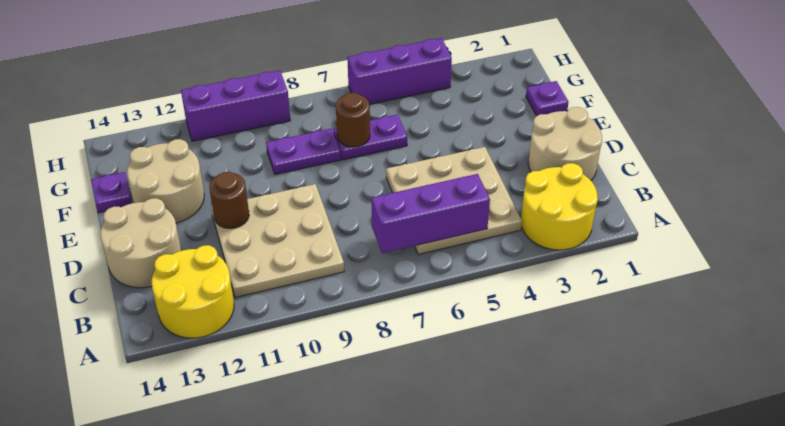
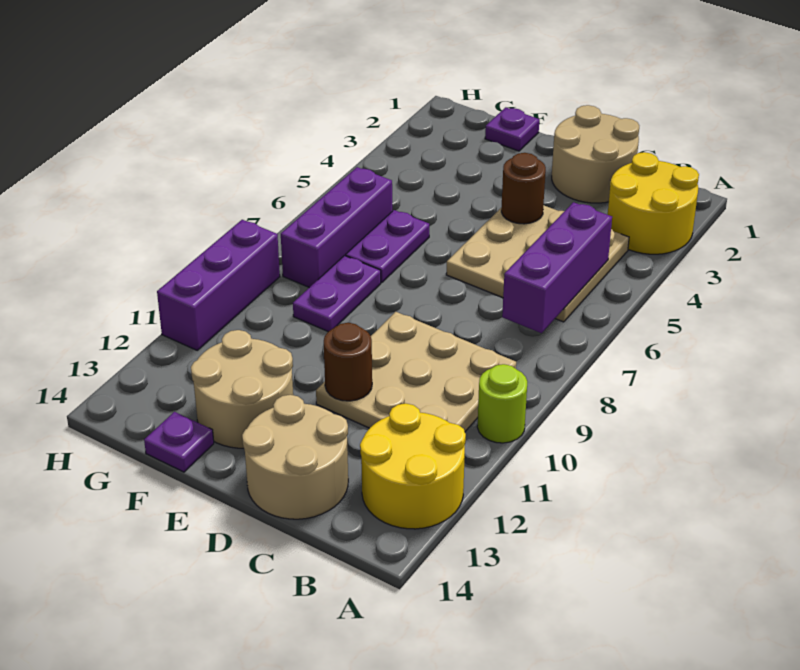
none -> lime round brick A10 level 1
brown round brick F7 level 2 -> brown round brick D4 level 2
purple brick H4:H6 level 1 -> purple brick G6:G8 level 1

